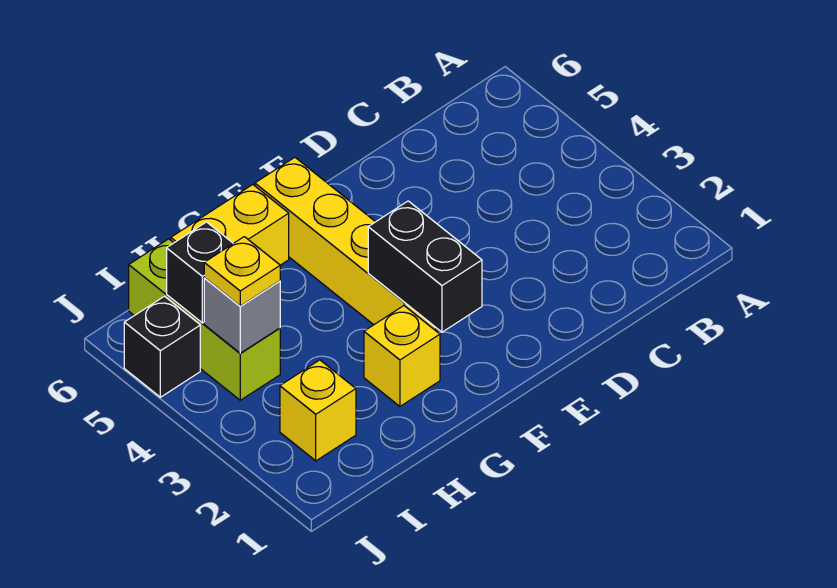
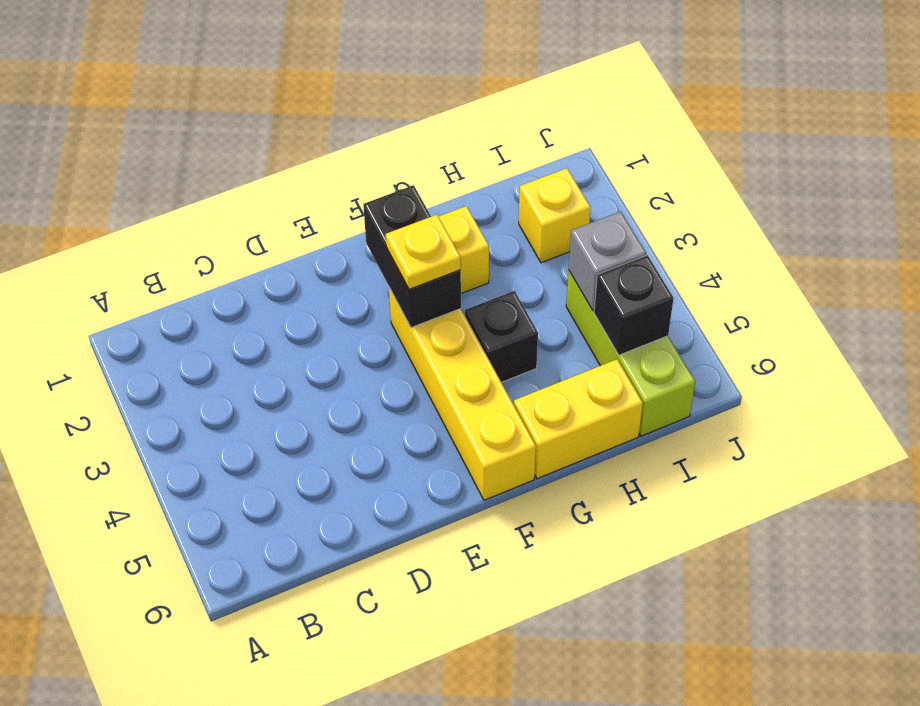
yellow plate I4 level 3 -> yellow plate F3 level 3
black brick J5 level 1 -> black brick G4 level 1

